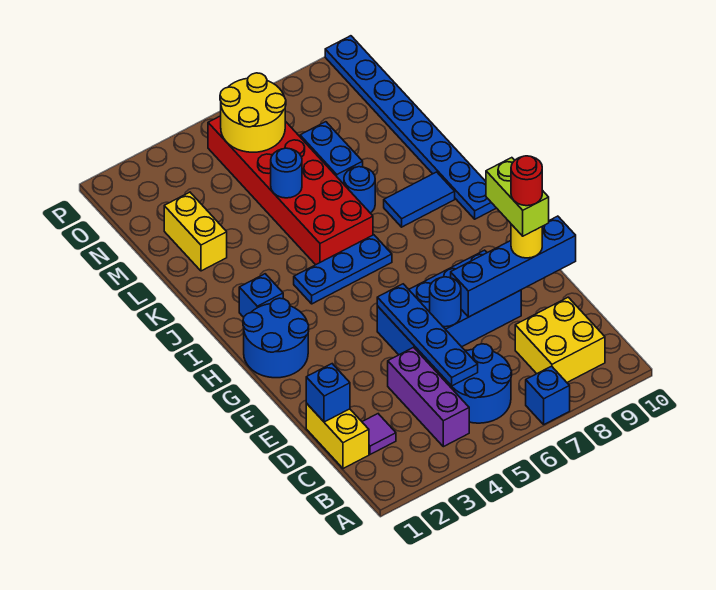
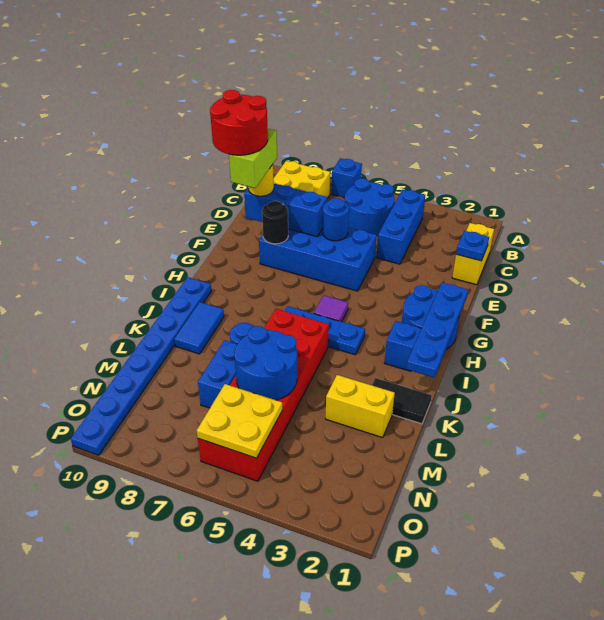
purple brick B4:D4 level 1 -> blue brick B4:D4 level 1
purple tile C2 level 1 -> purple tile H5 level 1
blue plate C5:F5 level 2 -> blue plate G1:J1 level 2
blue brick D1 level 2 -> blue plate D1 level 2
blue brick E7:E10 level 2 -> blue brick E7:E9 level 2
red round brick E9 level 5 -> red round brick E9:F10 level 5
none -> black round brick F8 level 2
blue tile J8:J9 level 1 -> blue tile J9:K9 level 1
none -> black tile K1:K2 level 1
yellow brick L2:M2 level 1 -> yellow brick L2:L3 level 1
blue round brick L5 level 2 -> blue round brick L5:M6 level 2
yellow round brick N5:O6 level 2 -> yellow plate N5:O6 level 2

